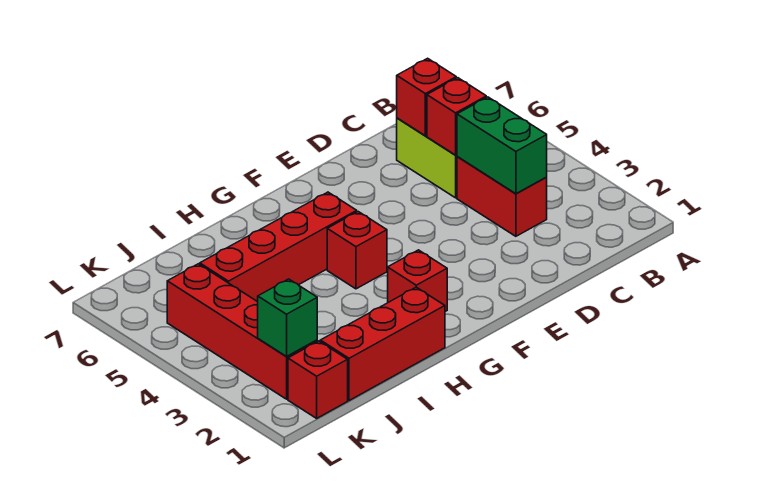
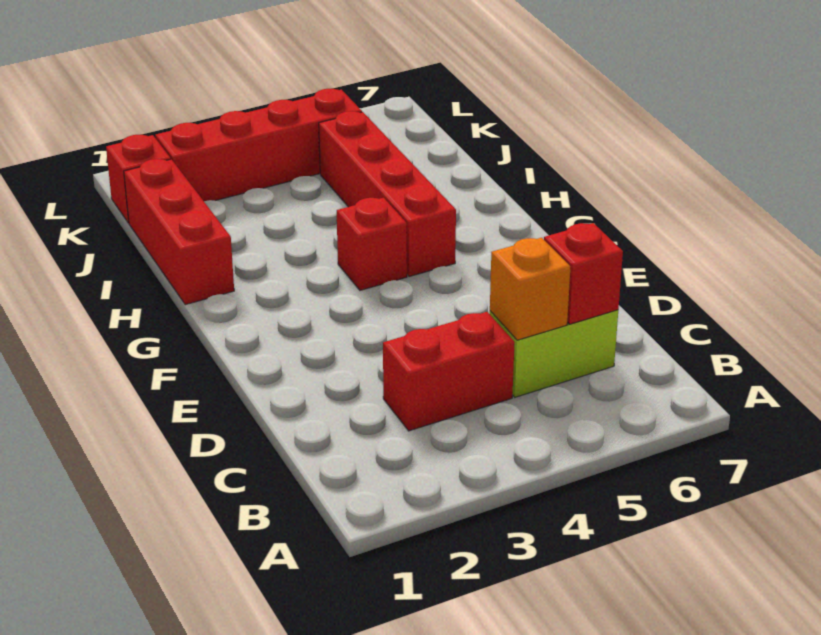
green brick C3:C4 level 2 -> none
red brick C5 level 2 -> orange brick C5 level 2
red brick G2 level 1 -> none
green brick K2 level 2 -> none

